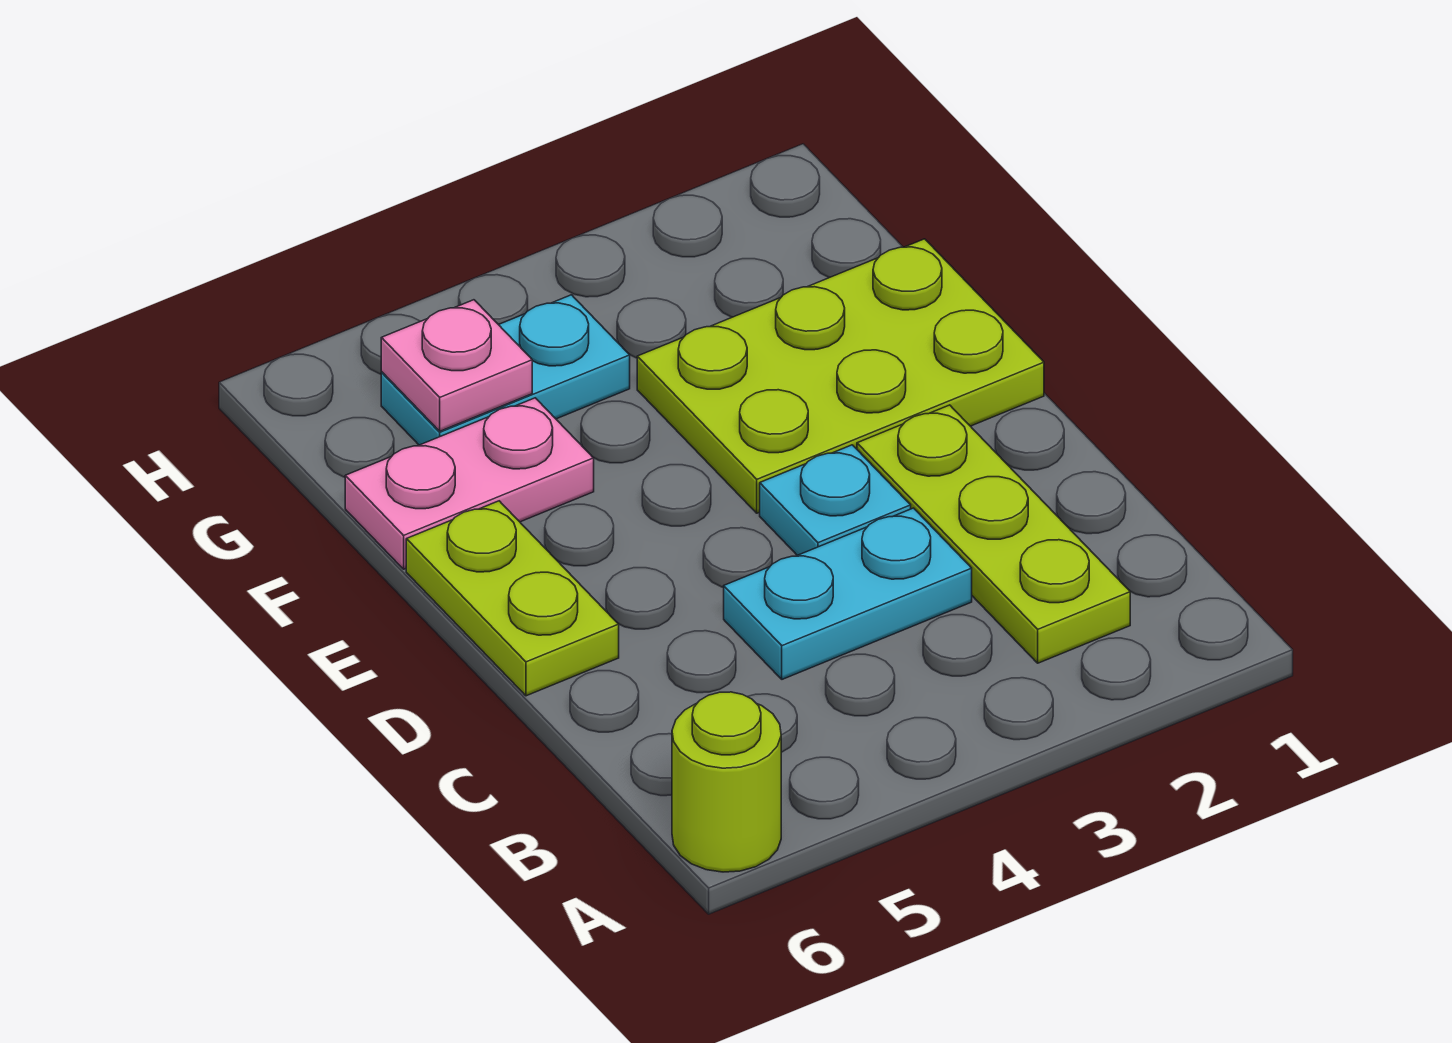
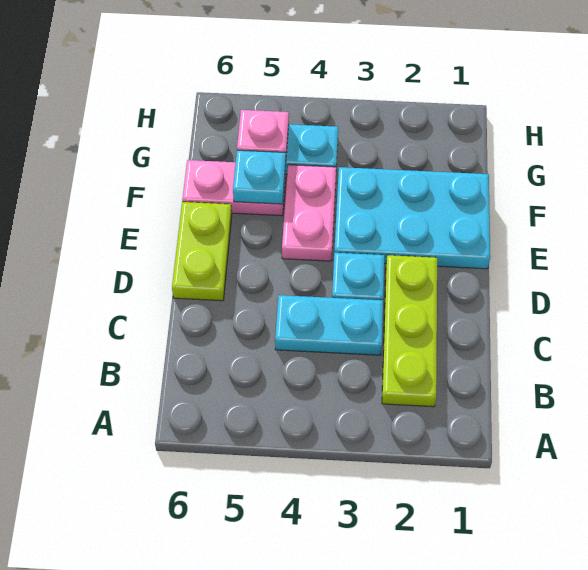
lime round brick A6 level 1 -> none
lime plate E1:F3 level 1 -> cyan plate E1:F3 level 1
none -> pink plate E4:F4 level 1
none -> cyan plate F5 level 2

